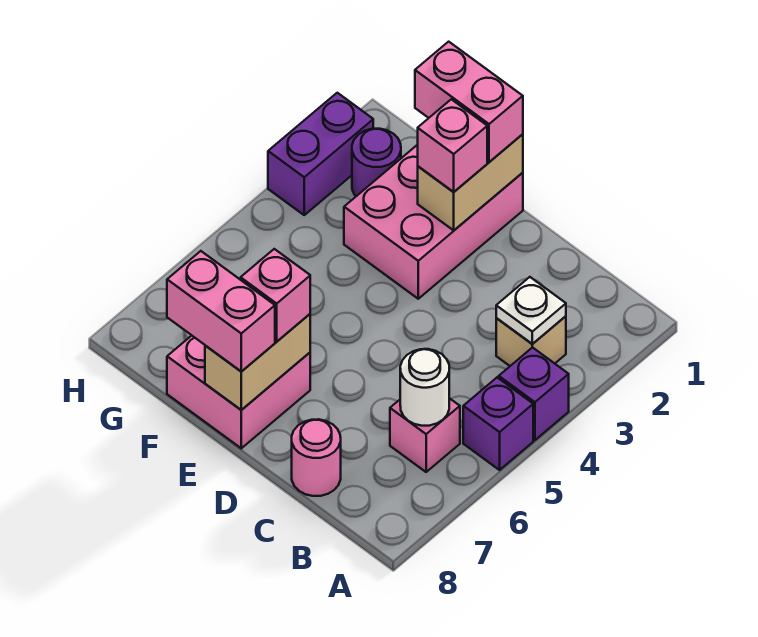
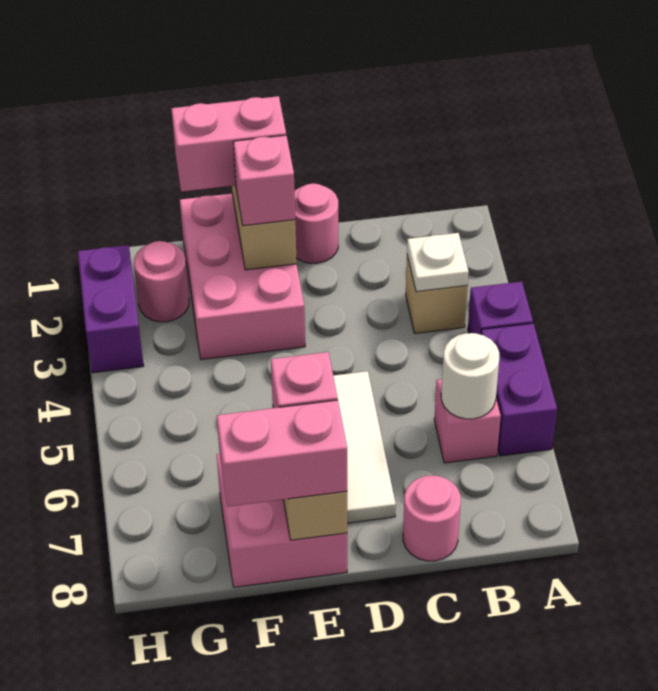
purple brick A5 level 1 -> purple brick A5:A6 level 1
none -> pink round brick D1 level 1
none -> white tile D5:D7 level 1
purple round brick G2 level 1 -> pink round brick G2 level 1

